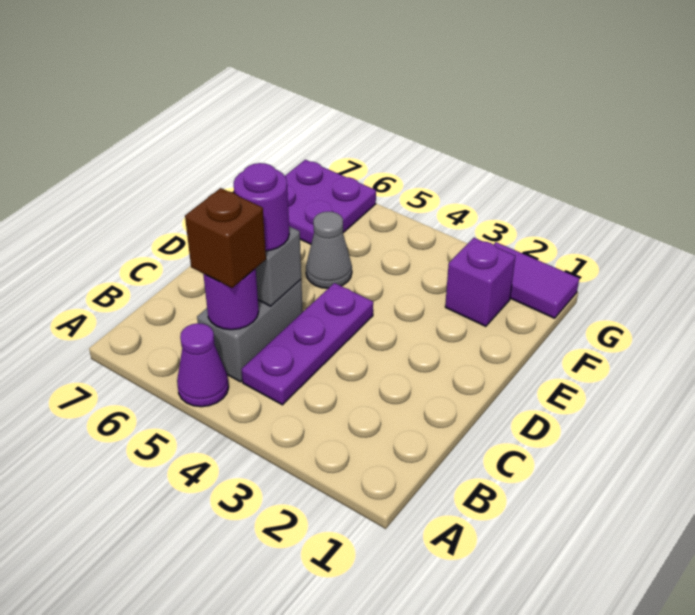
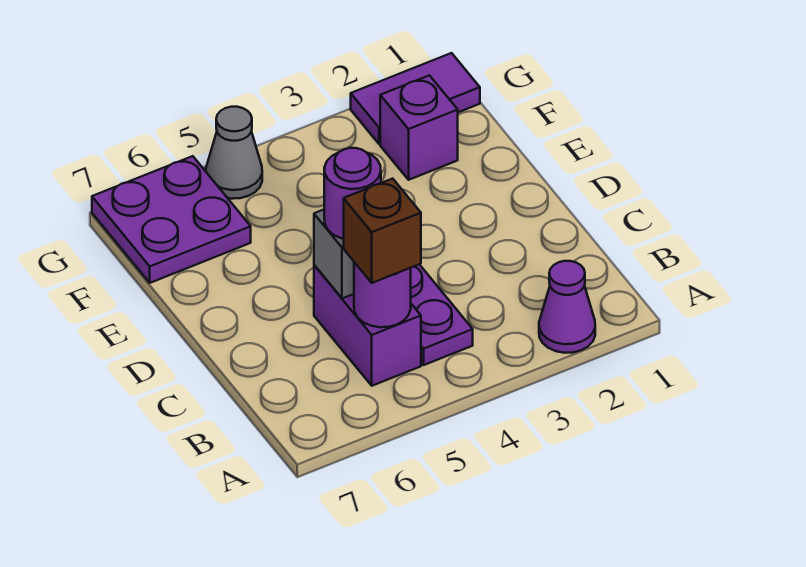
purple cone A5 level 1 -> purple cone A2 level 1
grey brick B5:C5 level 1 -> purple brick B5:C5 level 1
grey cone E5 level 1 -> grey cone G5 level 1

